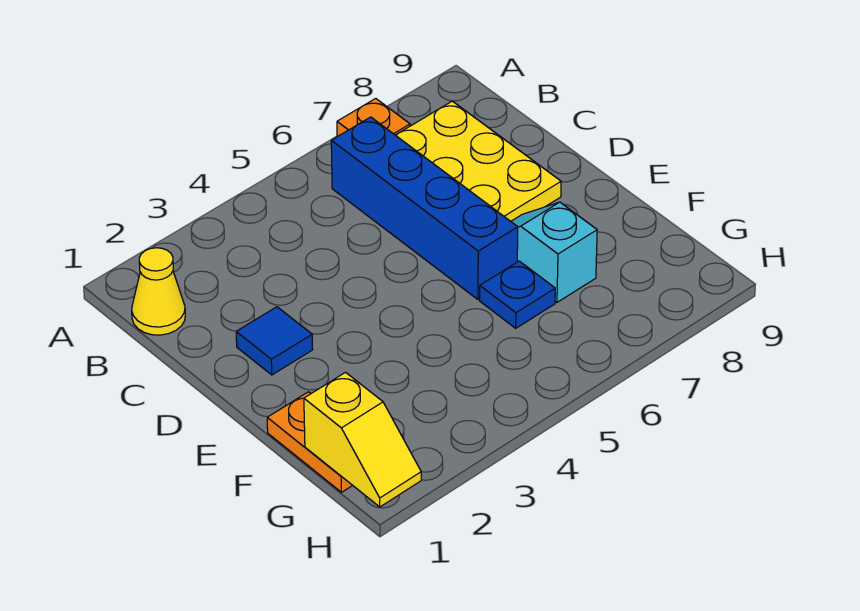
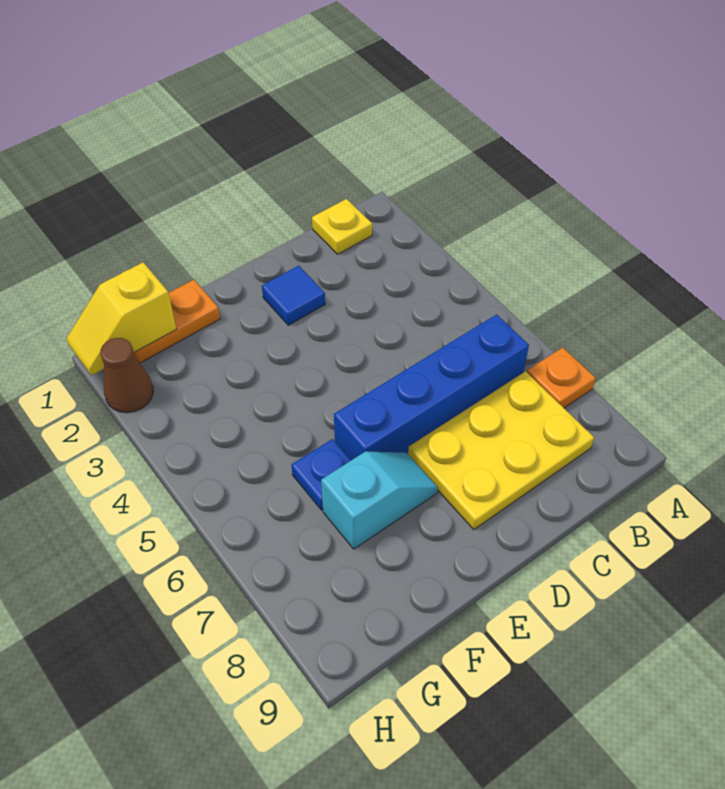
yellow cone B1 level 1 -> yellow plate B1 level 1
none -> brown cone H2 level 1

